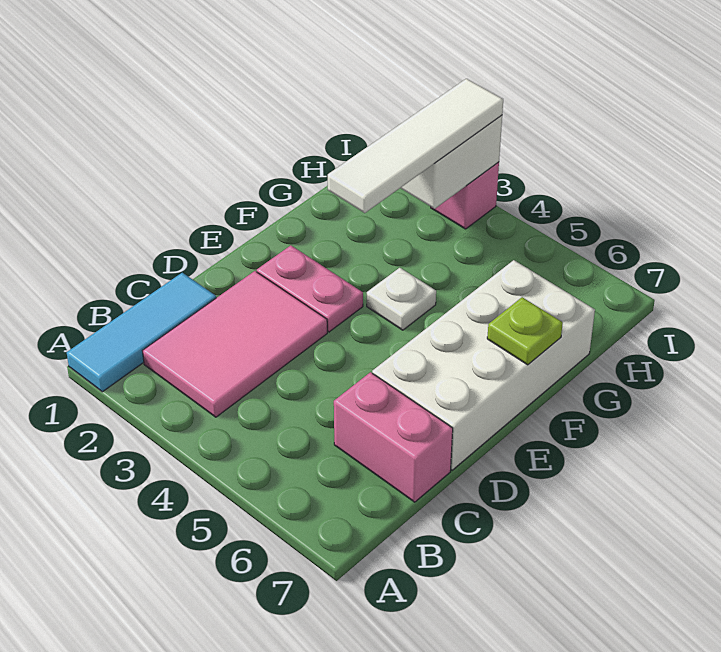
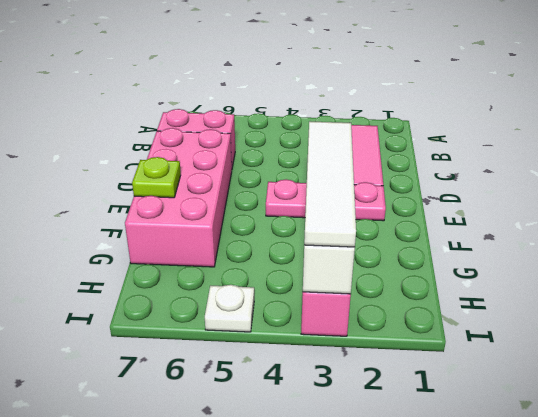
cyan tile A1:C1 level 1 -> none
white brick D6:G7 level 1 -> pink brick D6:G7 level 1
pink plate E2:E3 level 1 -> pink plate E2:E4 level 1
white plate F4 level 1 -> white plate I5 level 1

